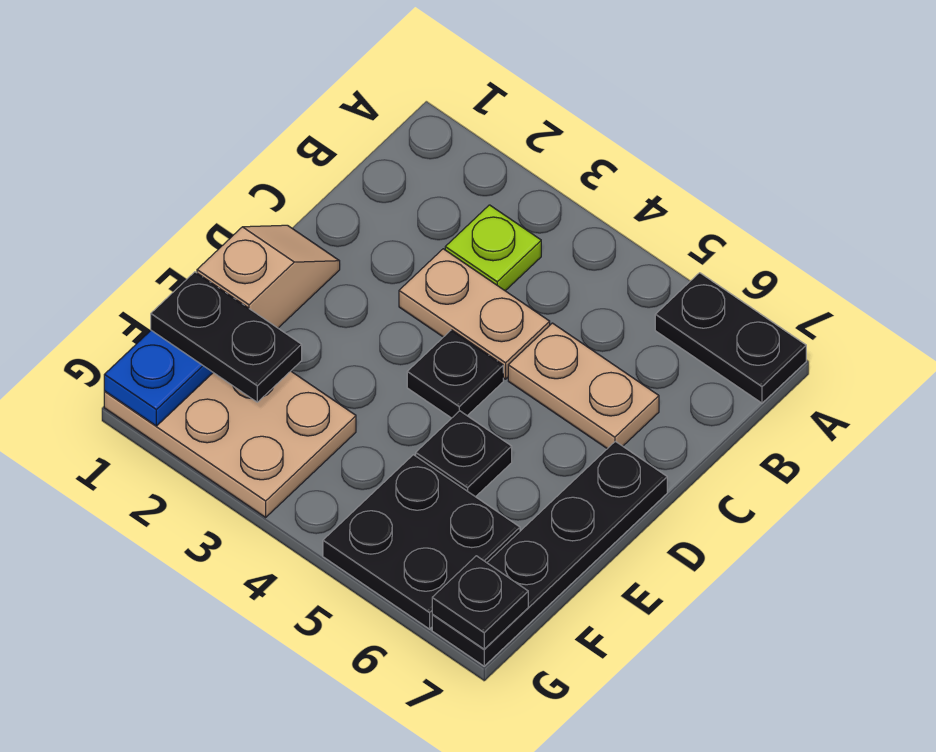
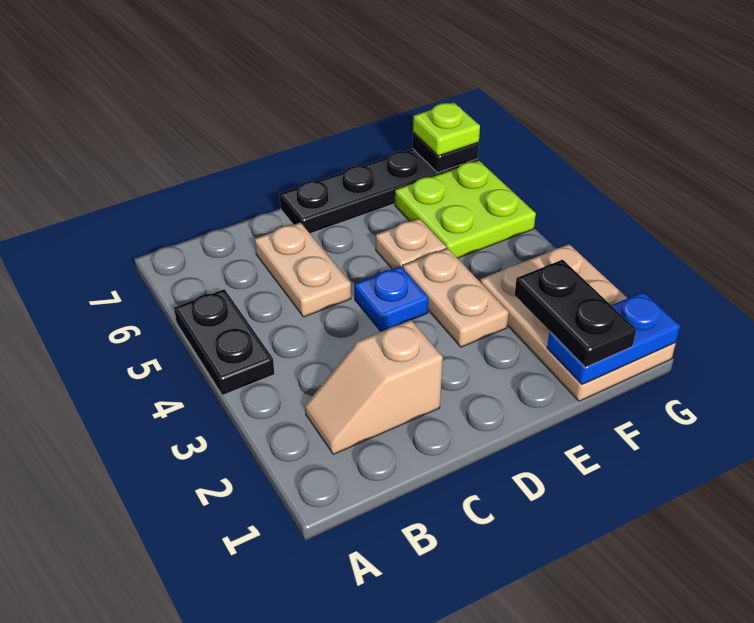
black plate A6:A7 level 1 -> black plate A4:A5 level 1
lime plate B3 level 1 -> lime plate G7 level 3
tan plate C3:C4 level 1 -> tan plate E3:E4 level 1
tan slope D1:E1 level 1 top E -> tan slope B2:C2 level 1 top C
black plate D4 level 1 -> blue plate D4 level 1
black plate E5 level 1 -> tan plate E5 level 1
black plate F5:G6 level 1 -> lime plate F5:G6 level 1

